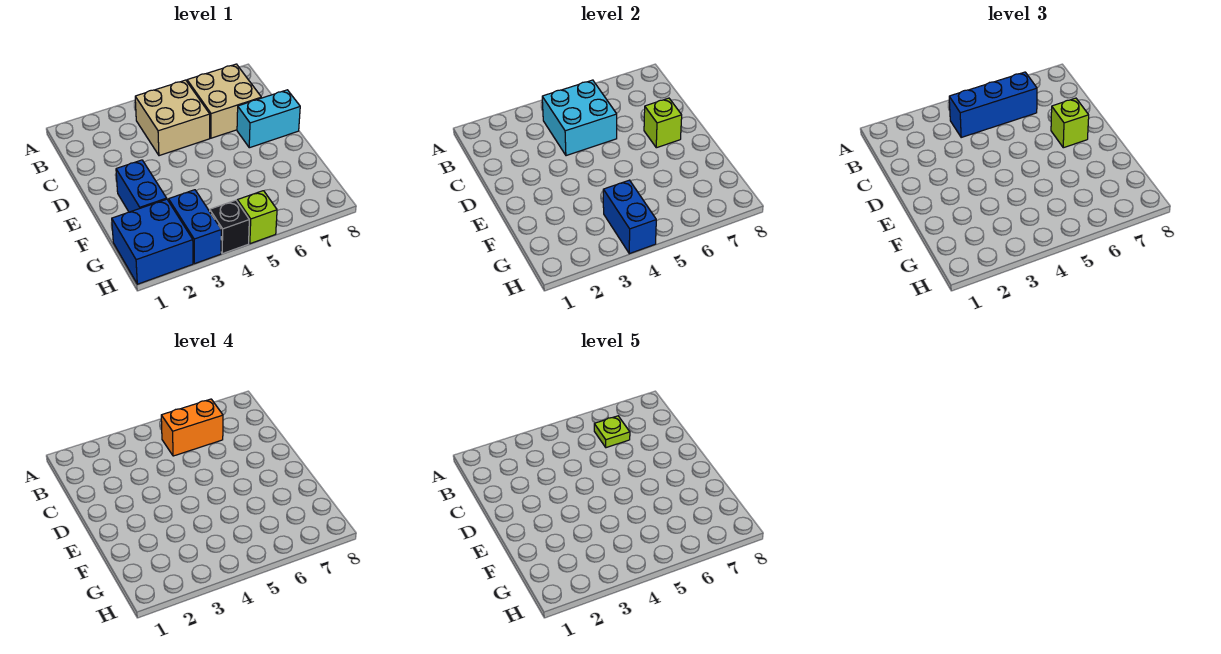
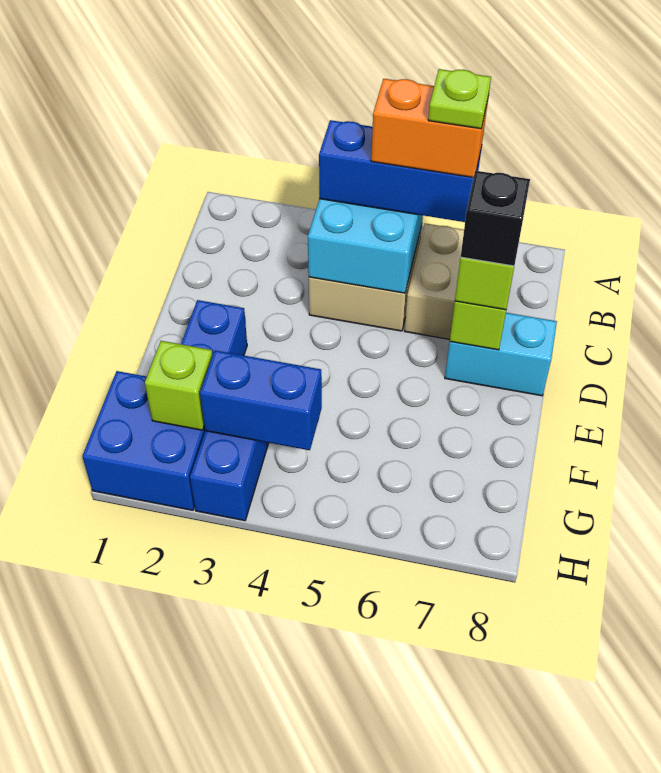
blue brick G4:H4 level 2 -> blue brick G3:G4 level 2
black brick H4 level 1 -> black brick D7 level 4
lime brick H5 level 1 -> lime brick G2 level 2

